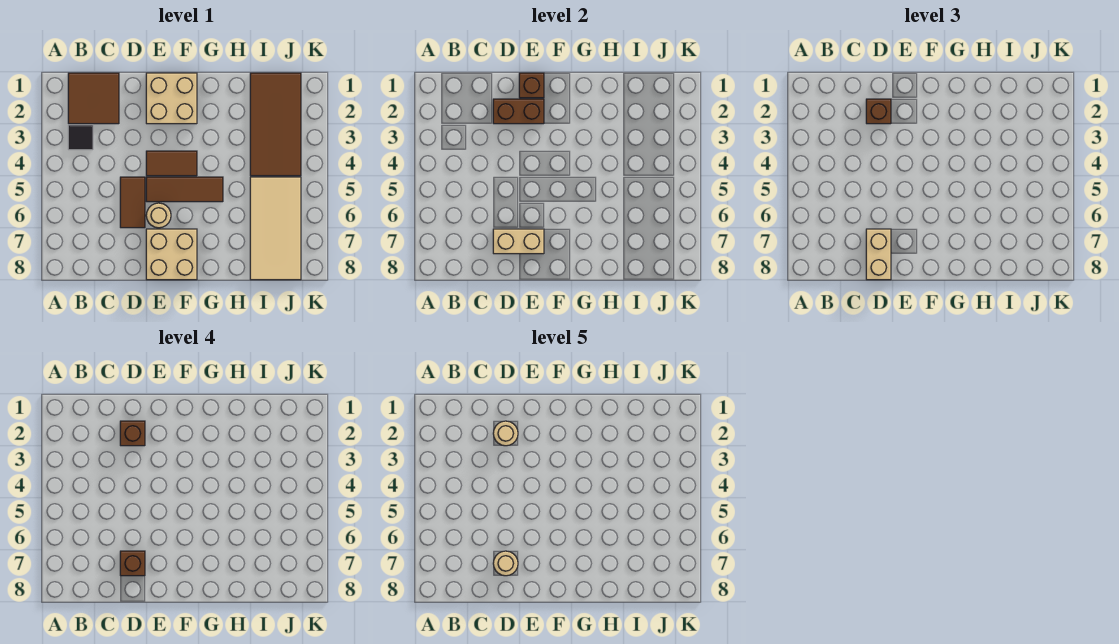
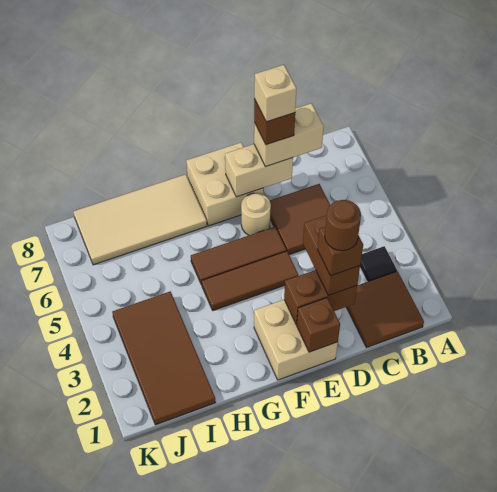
brown brick D2 level 3 -> brown brick D2:D3 level 3
tan round brick D2 level 5 -> brown round brick D2 level 5
brown tile D5:D6 level 1 -> brown tile C5:D6 level 1
tan brick D7:D8 level 3 -> tan brick C7:D7 level 3
tan round brick D7 level 5 -> tan brick D7 level 5
brown tile E4:F4 level 1 -> brown tile E4:G4 level 1
tan tile I5:J8 level 1 -> tan tile G7:J8 level 1

